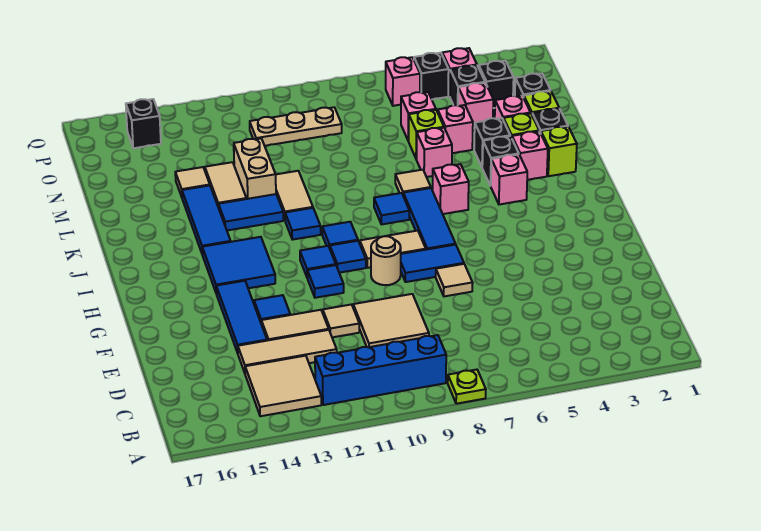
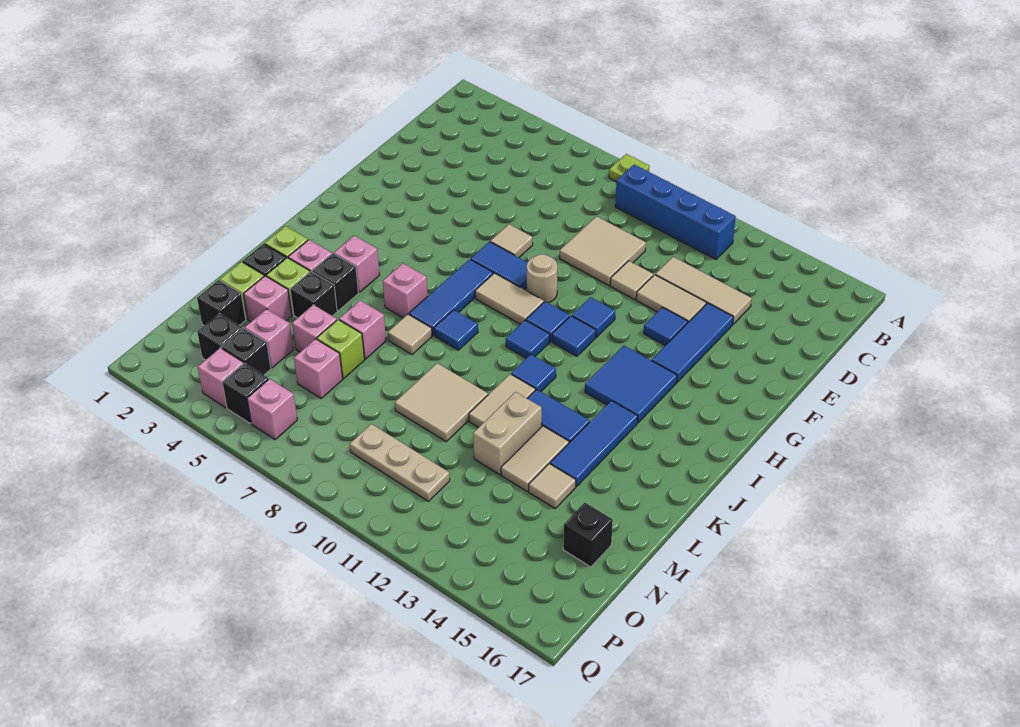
tan tile B13:C14 level 1 -> tan tile L9:M10 level 1
black brick P15 level 1 -> black brick N16 level 1

